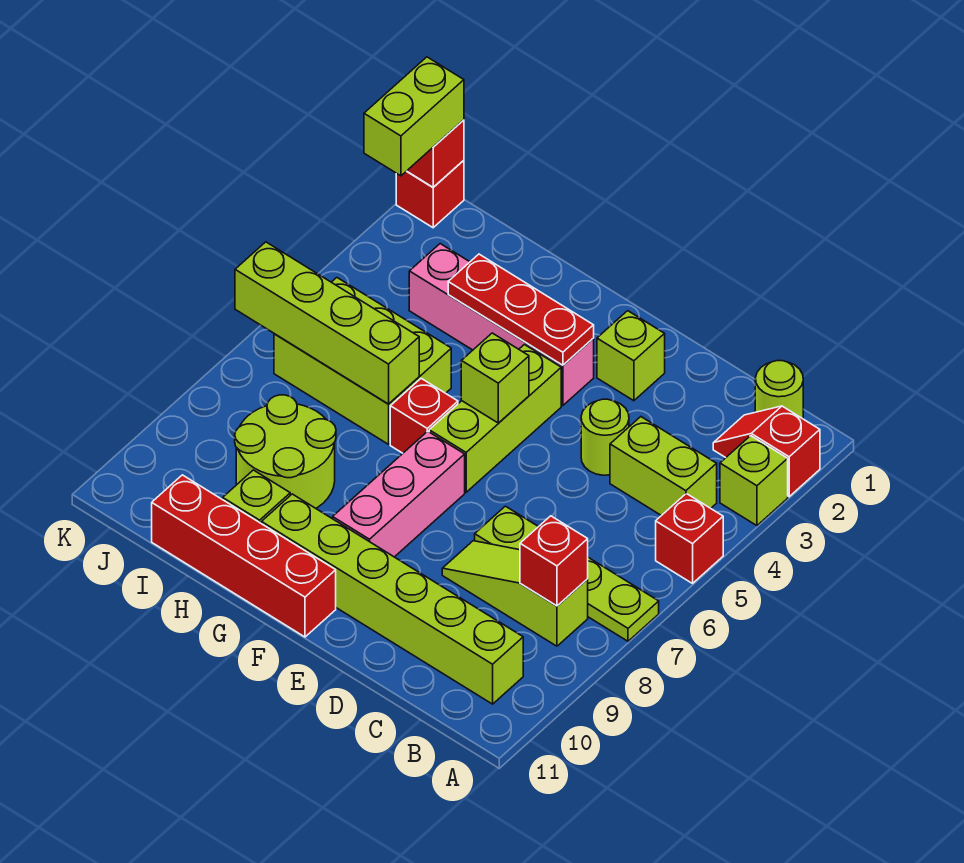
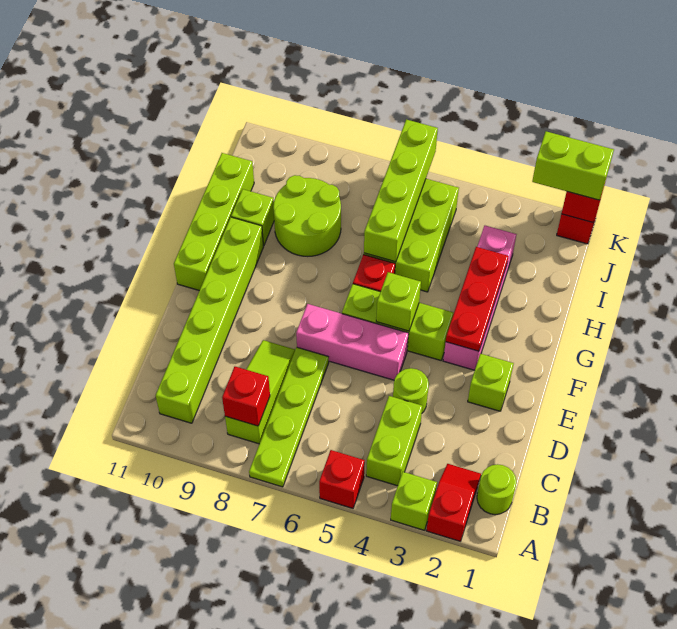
pink brick F7:F9 level 1 -> pink brick E5:E7 level 1
red brick F11:I11 level 1 -> lime brick F11:I11 level 1

